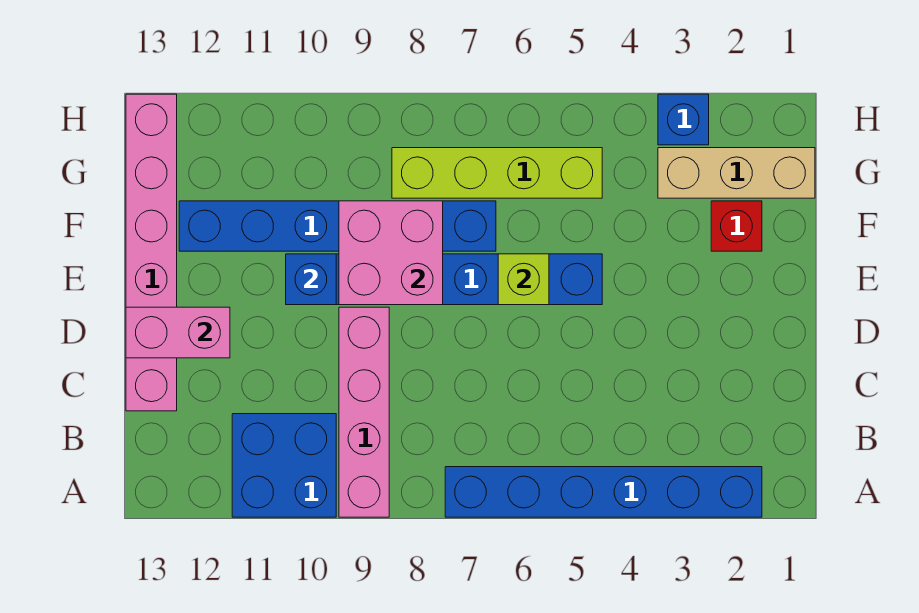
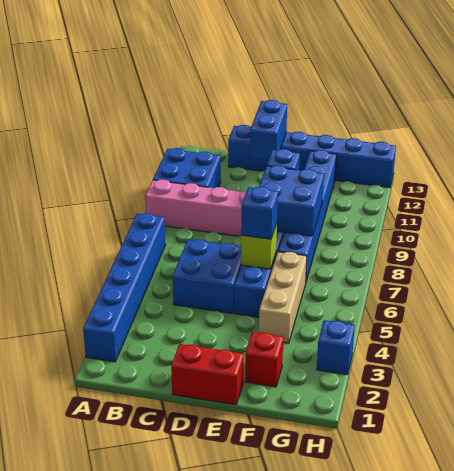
none -> blue brick C5:D6 level 1
pink brick C13:H13 level 1 -> blue brick C13:H13 level 1
none -> red brick D1:E1 level 1
pink brick D12:D13 level 2 -> blue brick D12:D13 level 2
none -> blue brick E6 level 3
pink brick E8:F9 level 2 -> blue brick E8:F9 level 2
tan brick G1:G3 level 1 -> tan brick F4:F6 level 1
lime brick G5:G8 level 1 -> none

